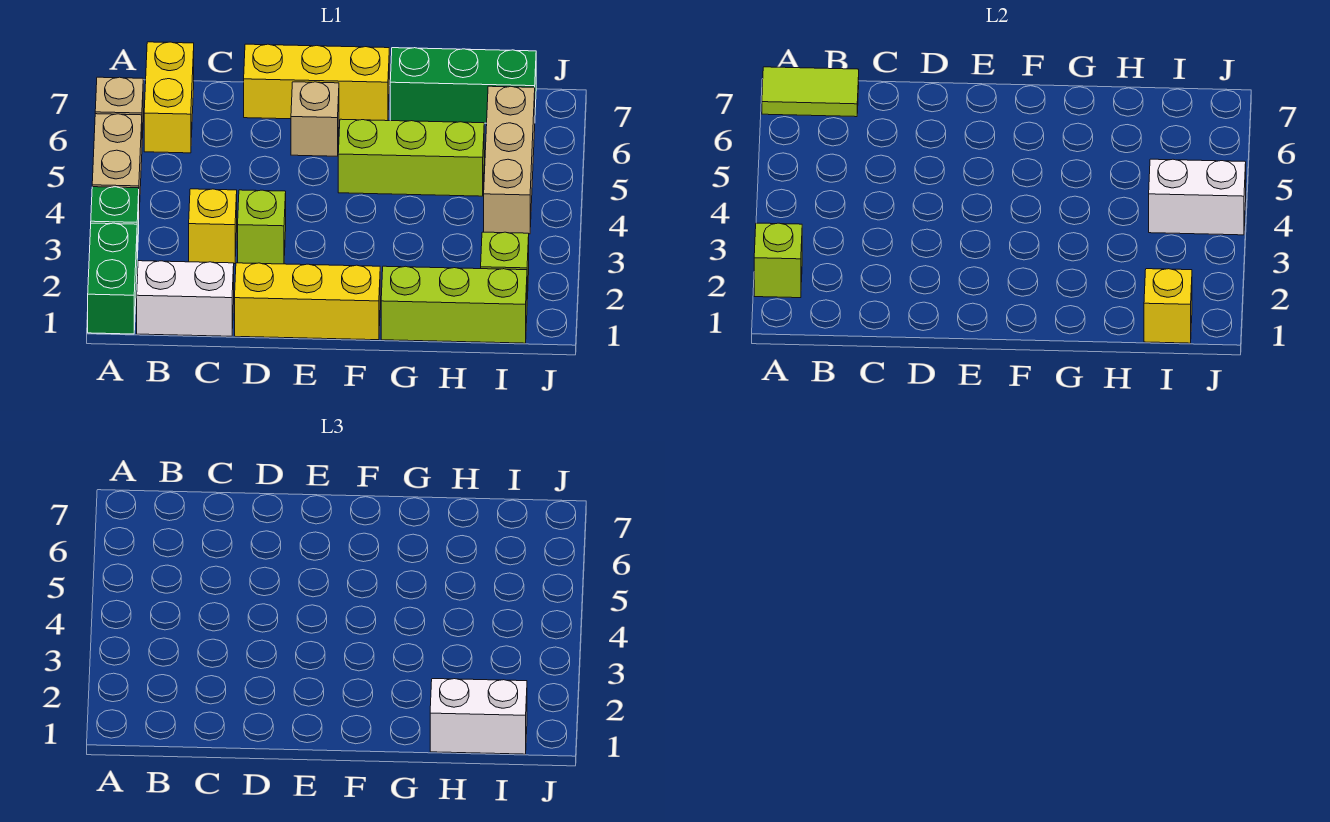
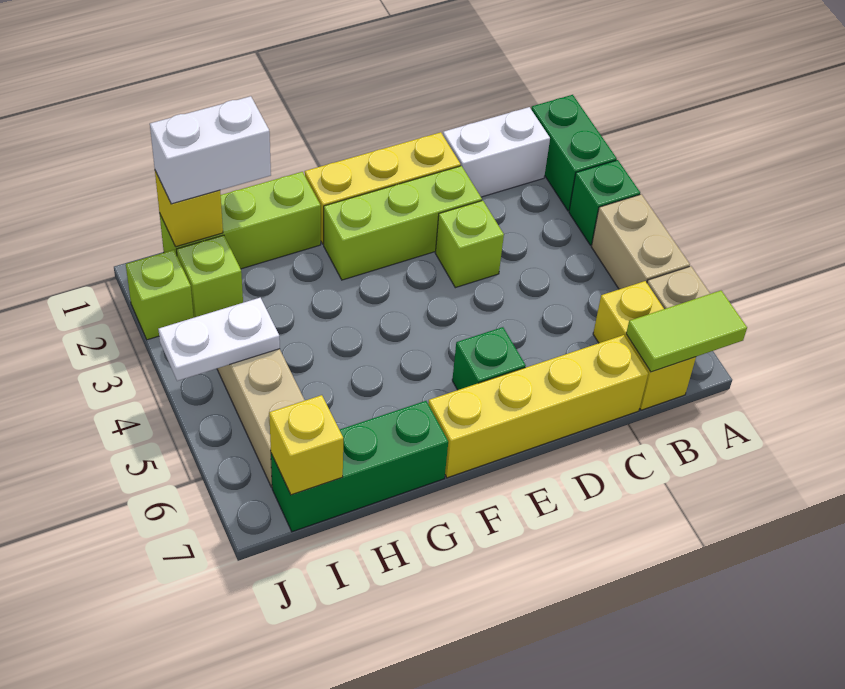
lime brick A2 level 2 -> lime brick J2 level 1
yellow brick C3 level 1 -> yellow brick I7 level 2
yellow brick D7:F7 level 1 -> yellow brick C7:F7 level 1
tan brick E6 level 1 -> green brick E6 level 1
lime brick F5:H5 level 1 -> lime brick D2:F2 level 1
white brick I4:J4 level 2 -> white plate I4:J4 level 2

